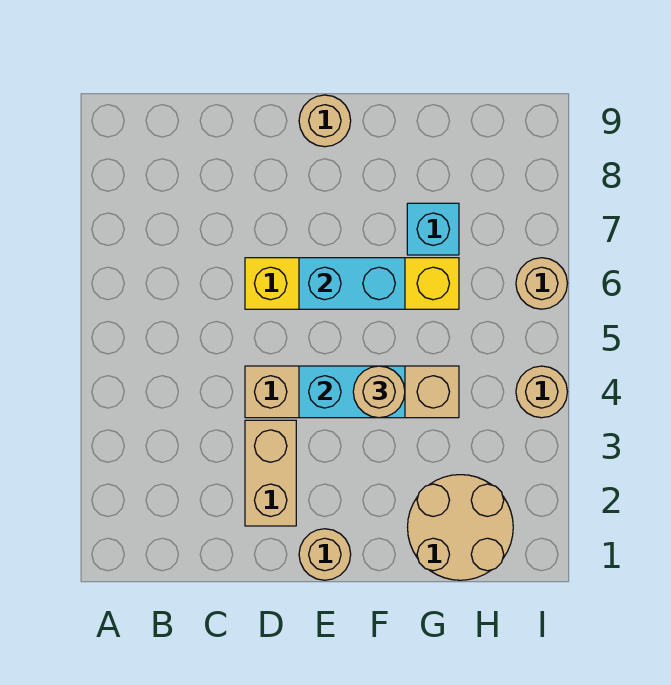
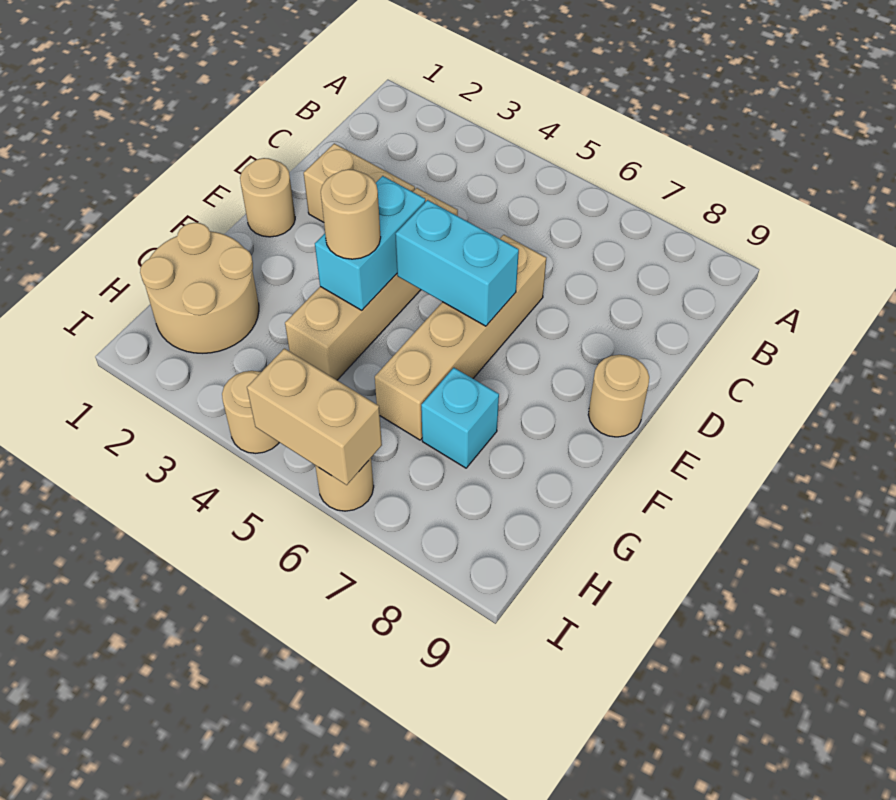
yellow brick D6:G6 level 1 -> tan brick D6:G6 level 1
cyan brick E6:F6 level 2 -> cyan brick E5:E6 level 2
none -> tan brick I5:I6 level 2

